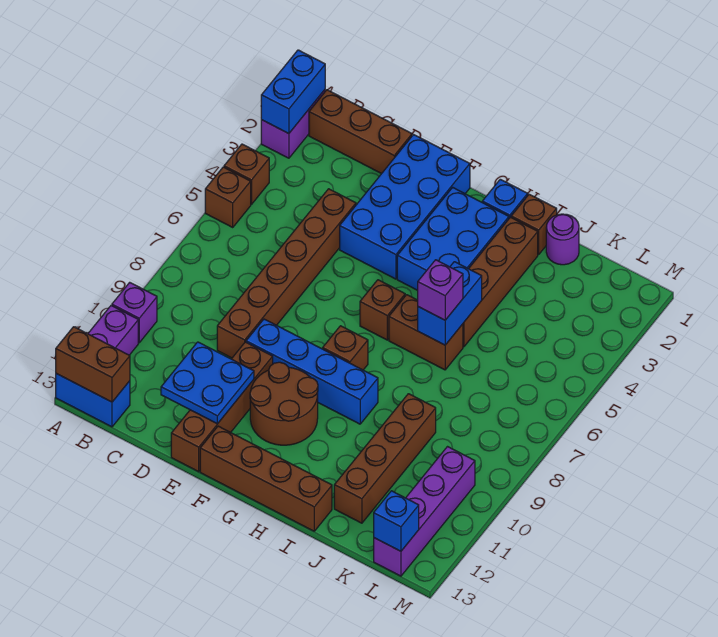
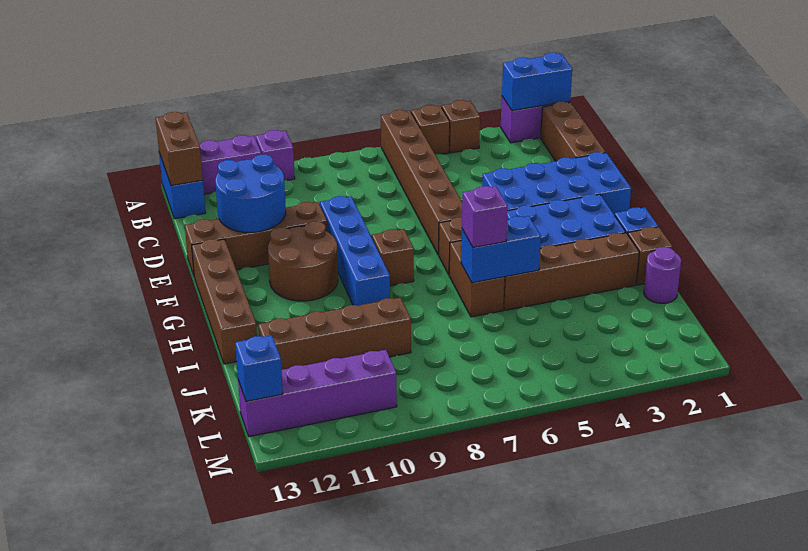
brown brick D4:D9 level 1 -> brown brick A6:F6 level 1
blue plate D11:E12 level 2 -> blue round brick D11:E12 level 2

